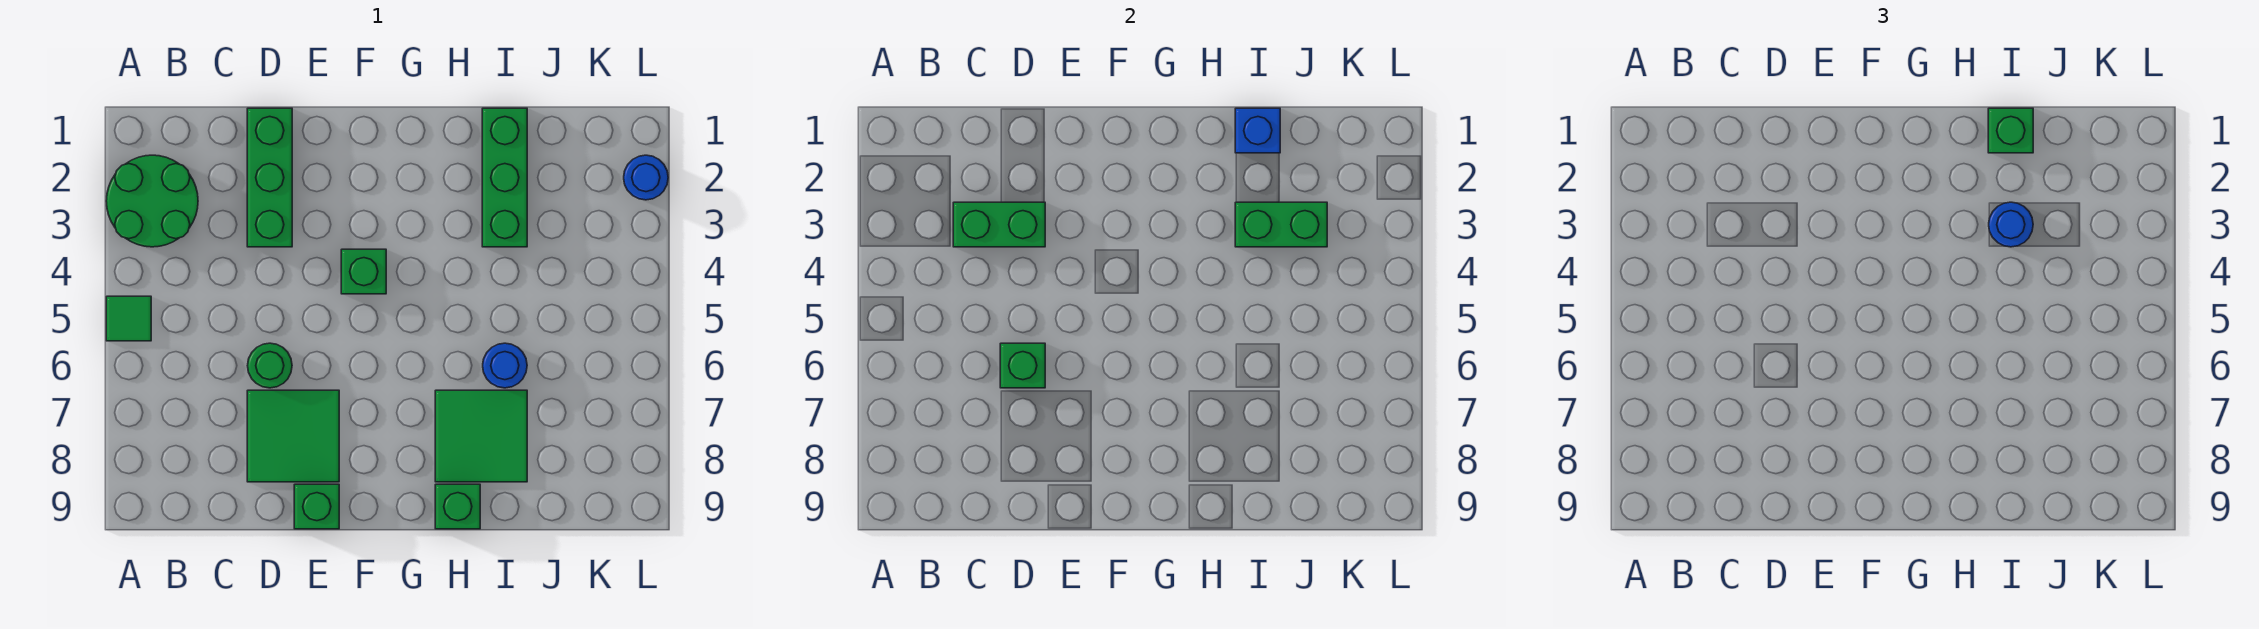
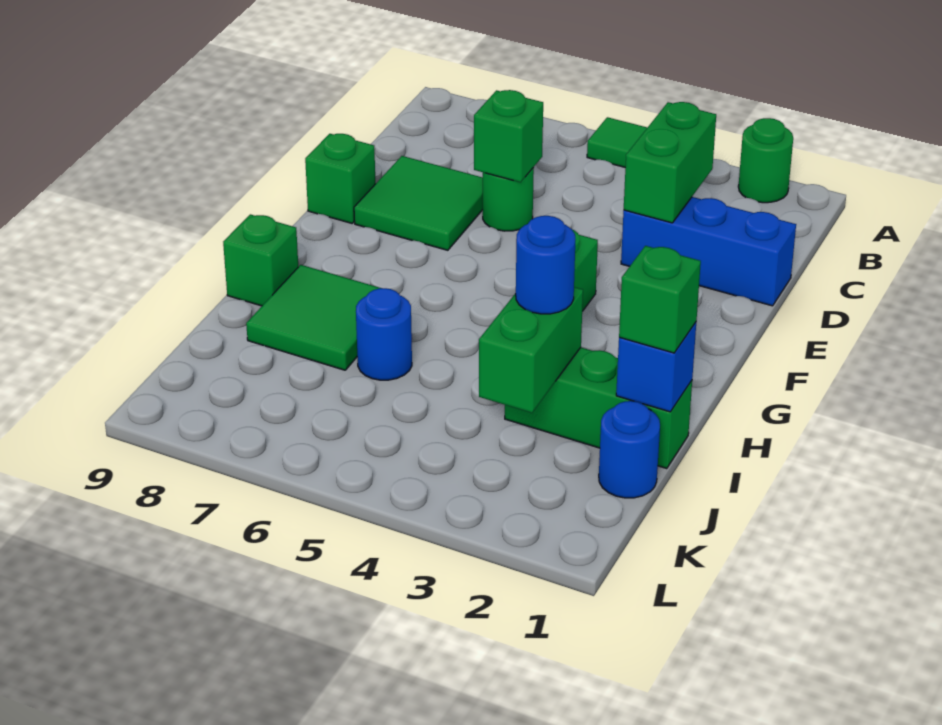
green round brick A2:B3 level 1 -> green round brick A2 level 1
green brick D1:D3 level 1 -> blue brick D1:D3 level 1
blue round brick L2 level 1 -> blue round brick J1 level 1

